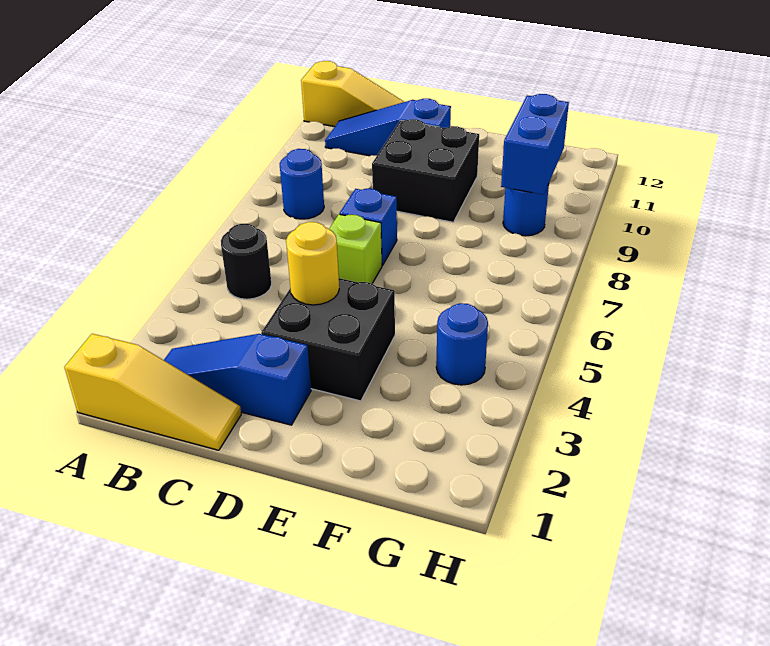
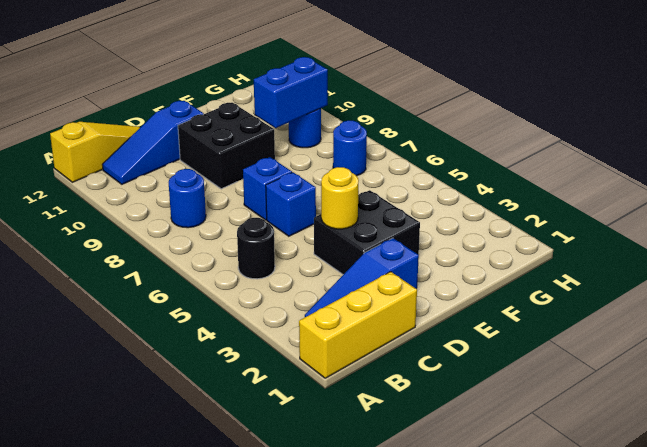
yellow slope A1:C1 level 1 top A -> yellow brick A1:C1 level 1
lime brick D6 level 1 -> blue brick D6 level 1
blue round brick G4 level 1 -> blue round brick G7 level 1
blue brick G9:G10 level 2 -> blue brick F9:G9 level 2

